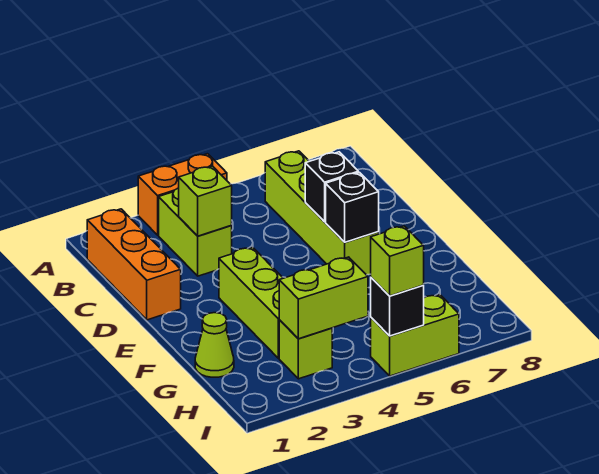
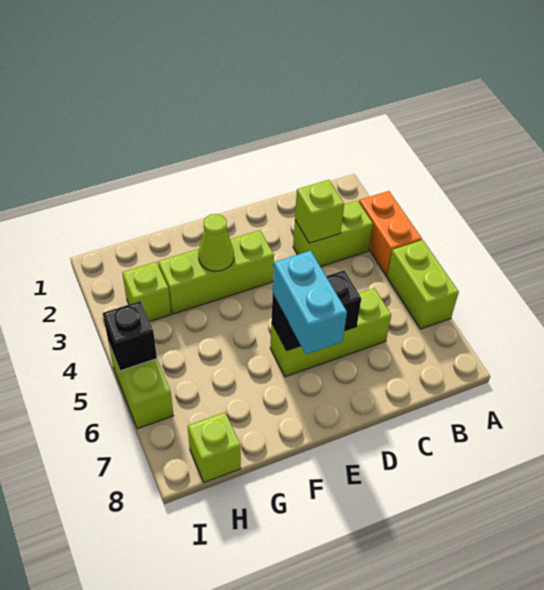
orange brick B1:D1 level 1 -> none
lime brick B6:E6 level 1 -> lime brick C6:E6 level 1
none -> cyan brick E6:E7 level 3
lime cone G1 level 1 -> lime cone F3 level 2
lime brick H3:H4 level 2 -> lime brick A5:A6 level 1
lime brick I5 level 3 -> lime brick H8 level 1

